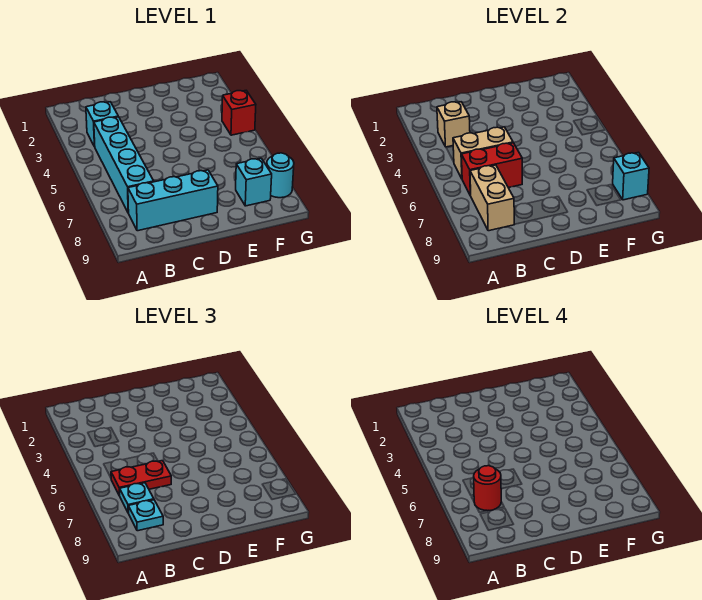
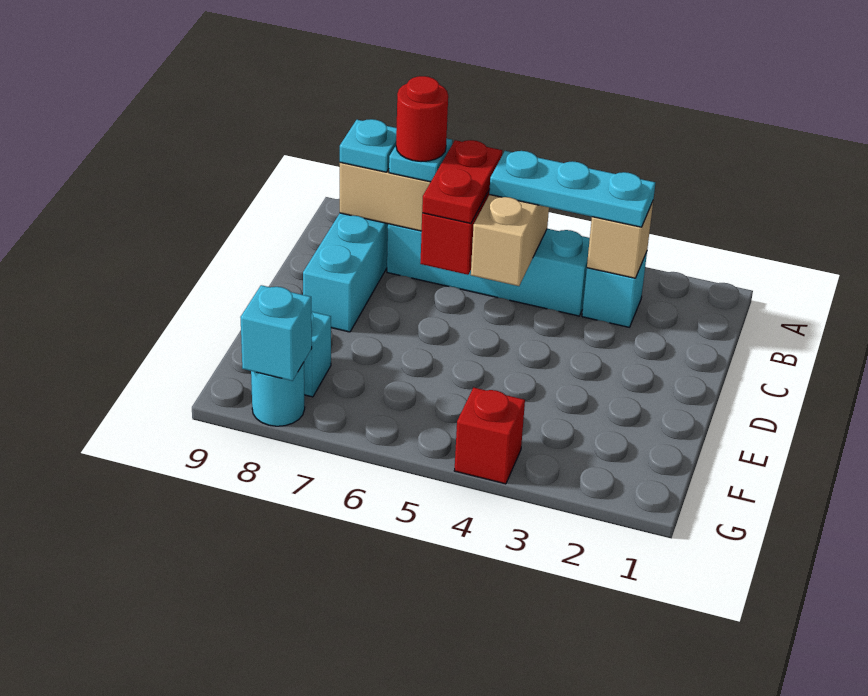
none -> cyan plate B3:B5 level 3

